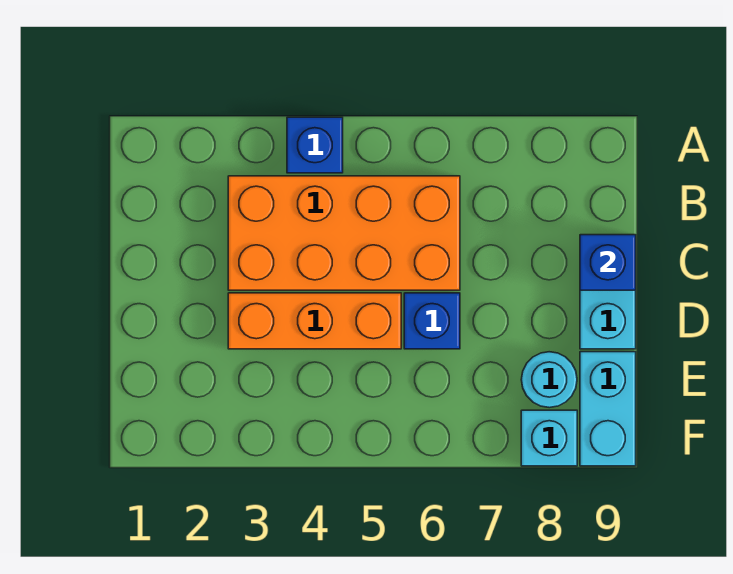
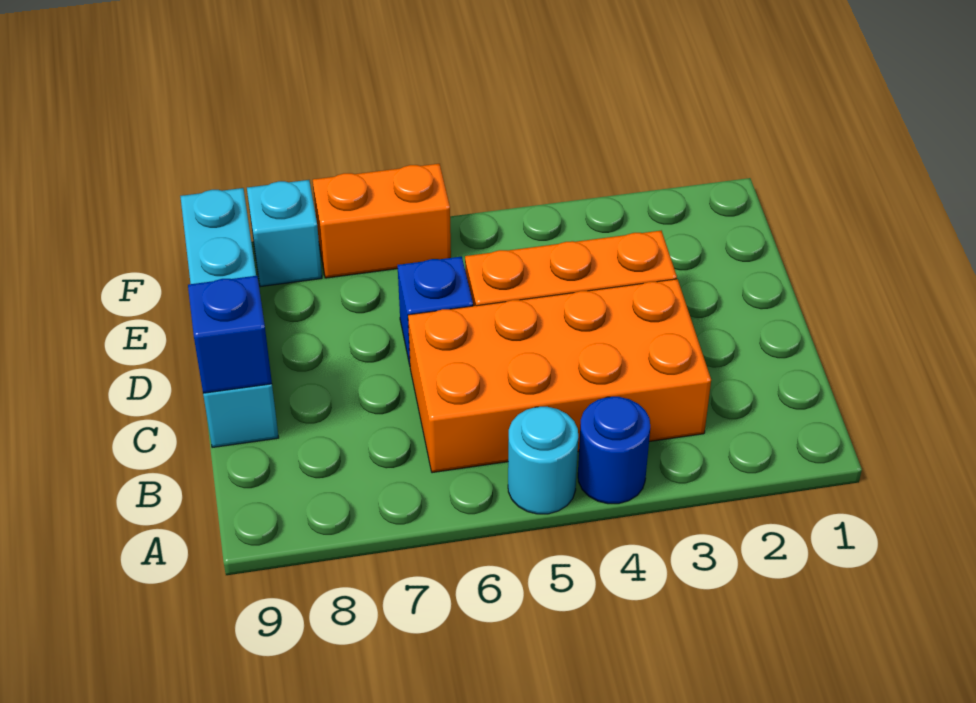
blue brick A4 level 1 -> blue round brick A4 level 1
cyan round brick E8 level 1 -> cyan round brick A5 level 1
none -> orange brick F6:F7 level 1

